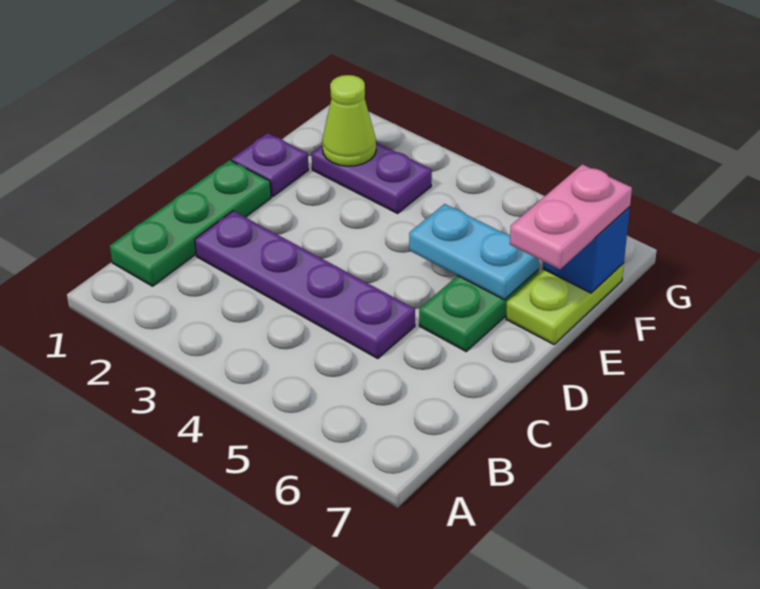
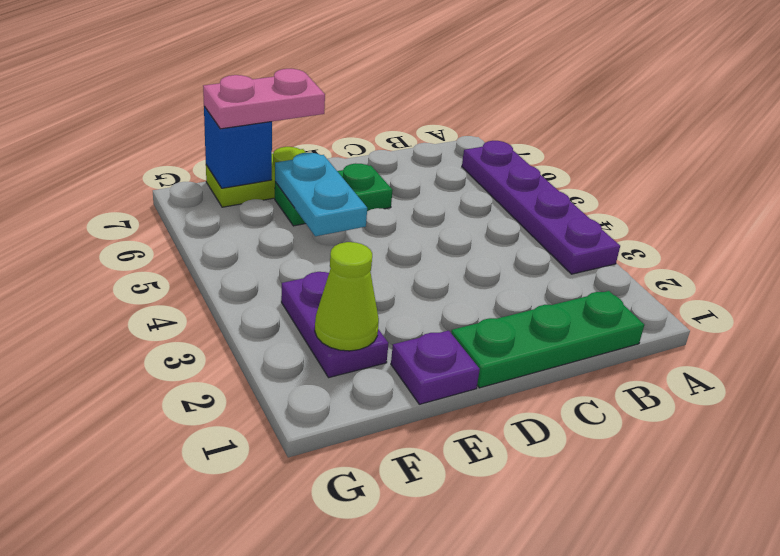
purple plate C2:C5 level 1 -> purple plate A3:A6 level 1

